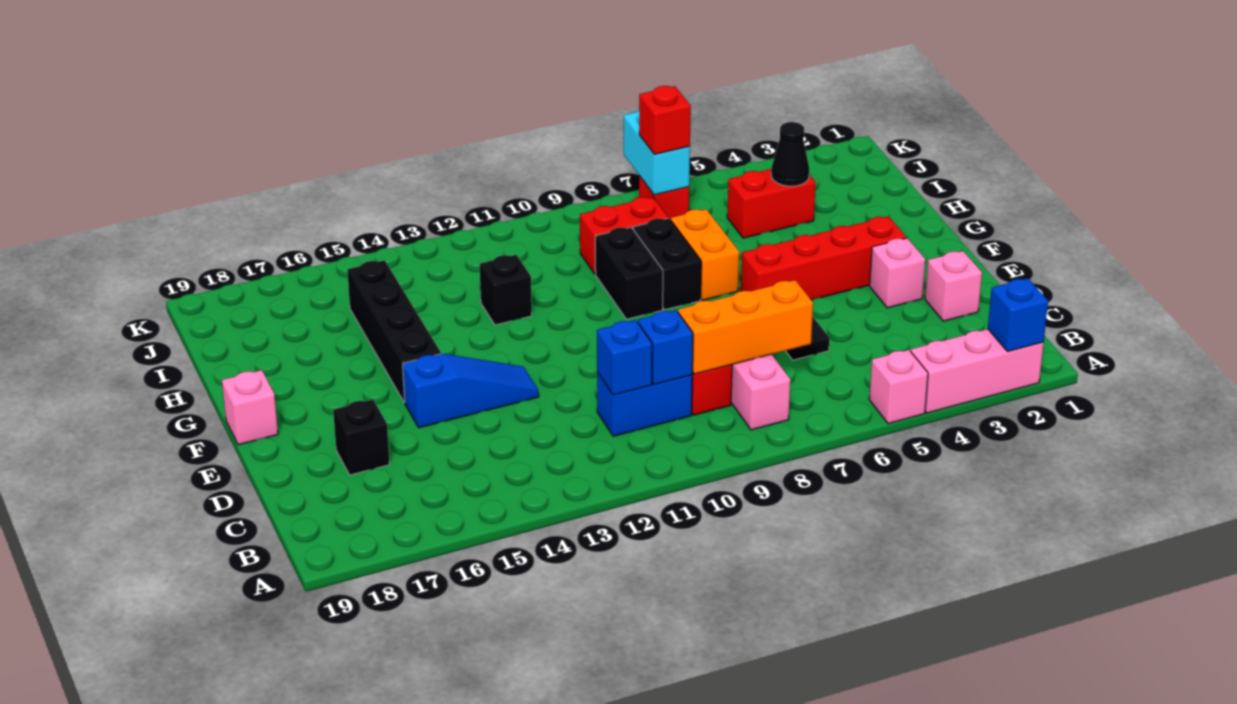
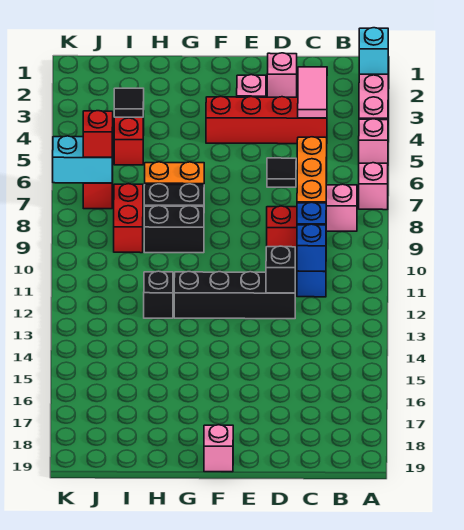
blue brick A2 level 2 -> cyan brick A2 level 2
none -> pink brick A7 level 1
none -> pink tile C3:C4 level 2
black brick D17 level 1 -> black brick D12 level 2
blue slope E13:E15 level 1 top 15 -> none
red brick F3:F6 level 1 -> red brick C4:F4 level 1
black brick F15:I15 level 1 -> black brick D12:G12 level 1
black cone I4 level 2 -> black tile I4 level 2

